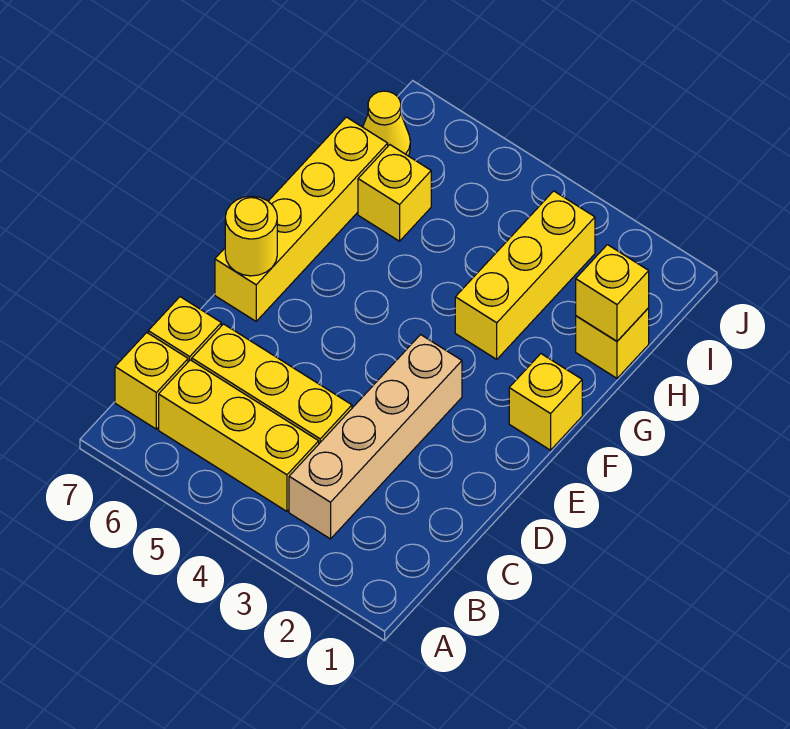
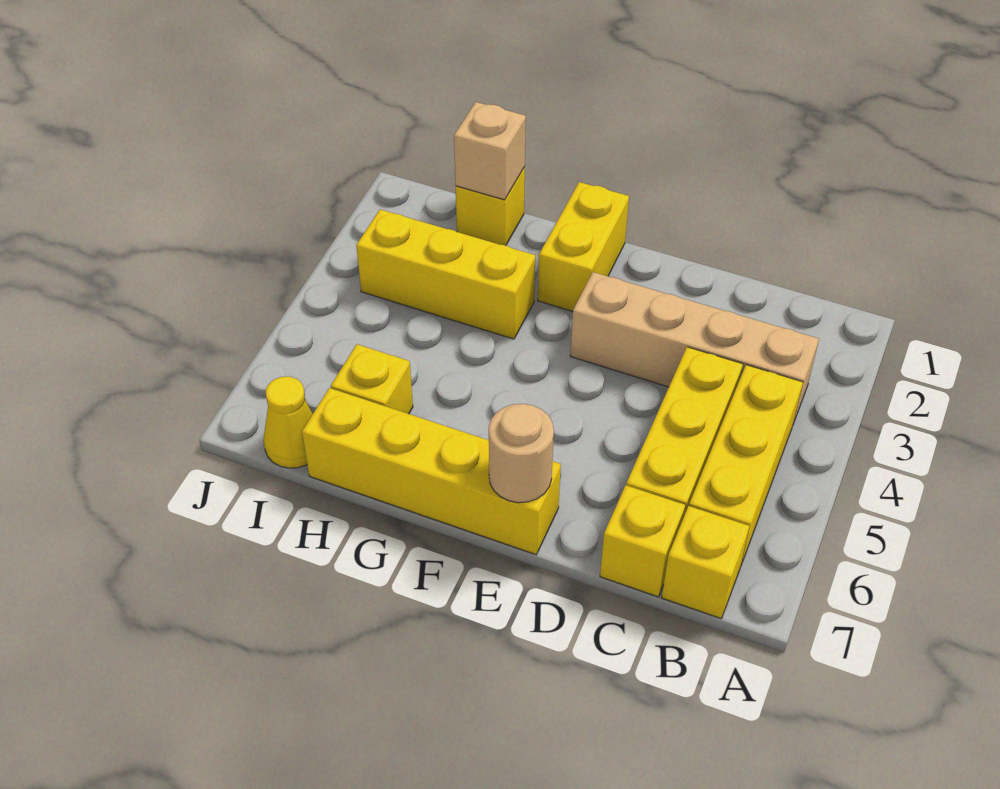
yellow round brick E7 level 2 -> tan round brick E7 level 2
yellow brick F1 level 1 -> yellow brick F1:F2 level 1
yellow brick H1 level 2 -> tan brick H1 level 2

